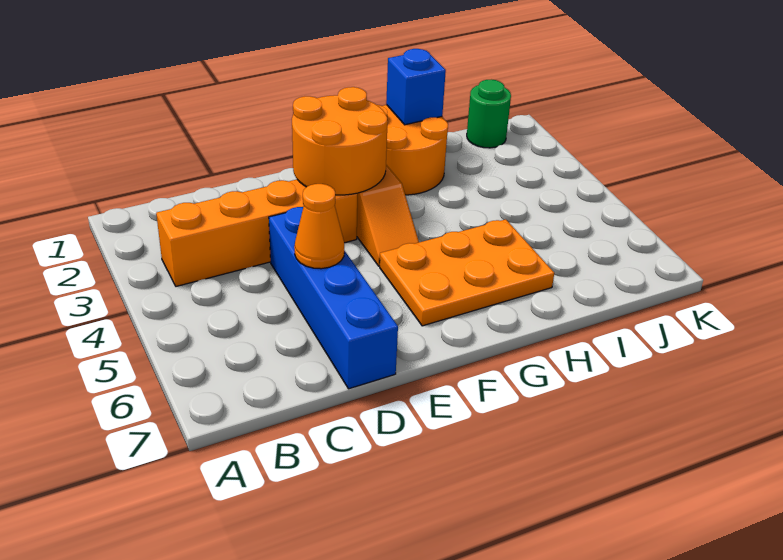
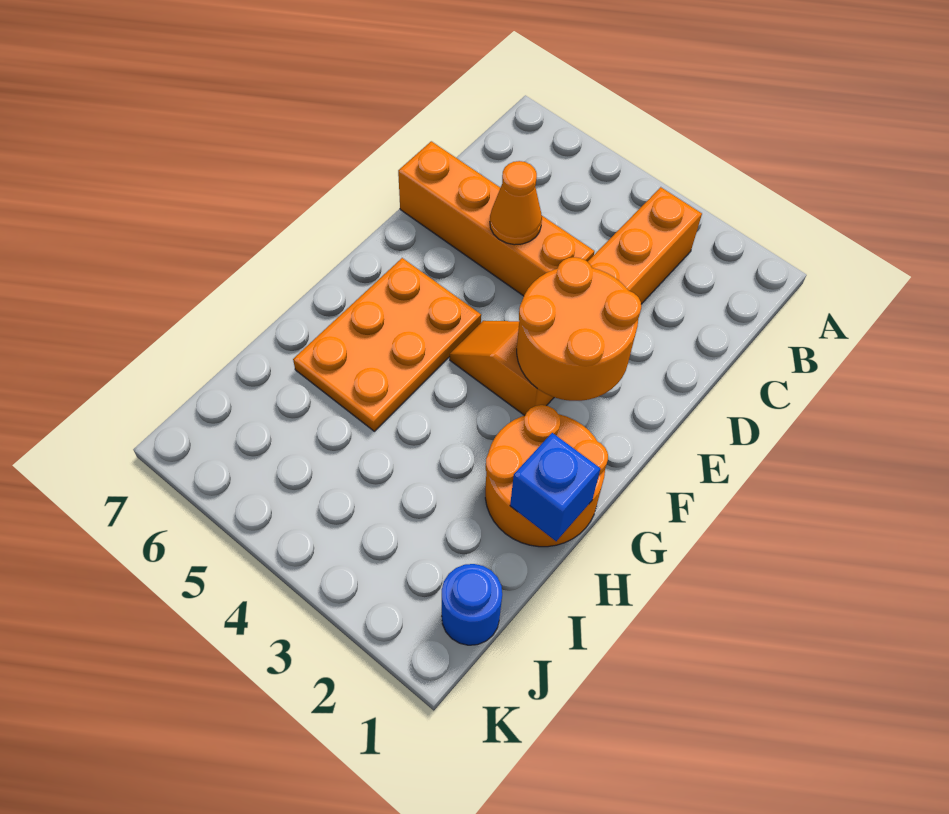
blue brick D4:D7 level 1 -> orange brick D4:D7 level 1
green round brick J1 level 1 -> blue round brick J1 level 1

